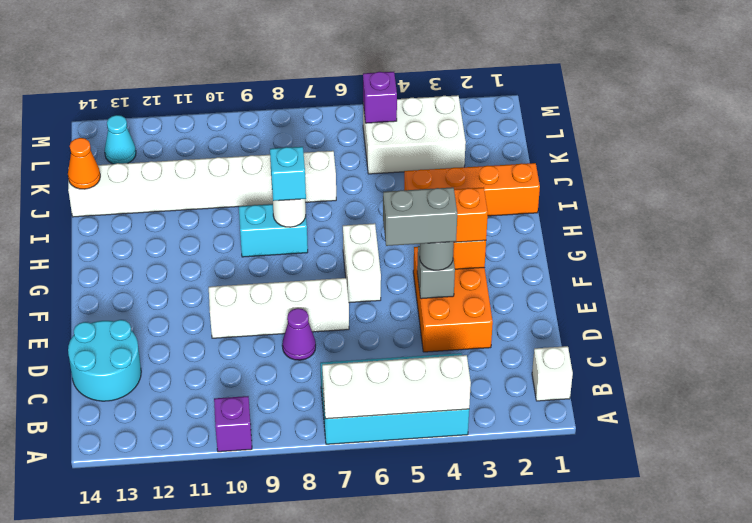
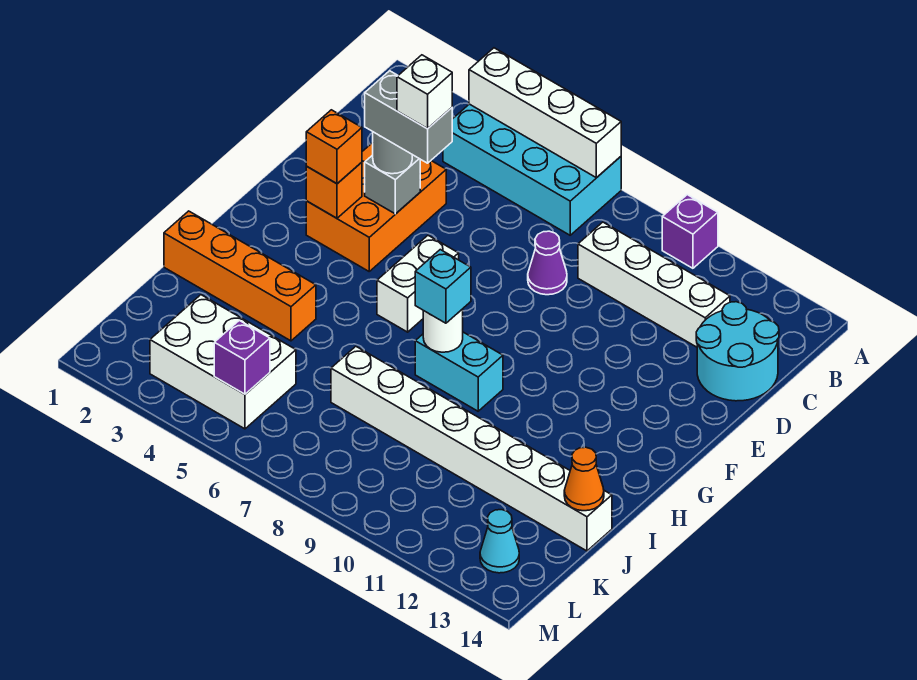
white brick B1 level 1 -> white brick E5 level 5
white brick E7:E10 level 1 -> white brick C9:C12 level 1

